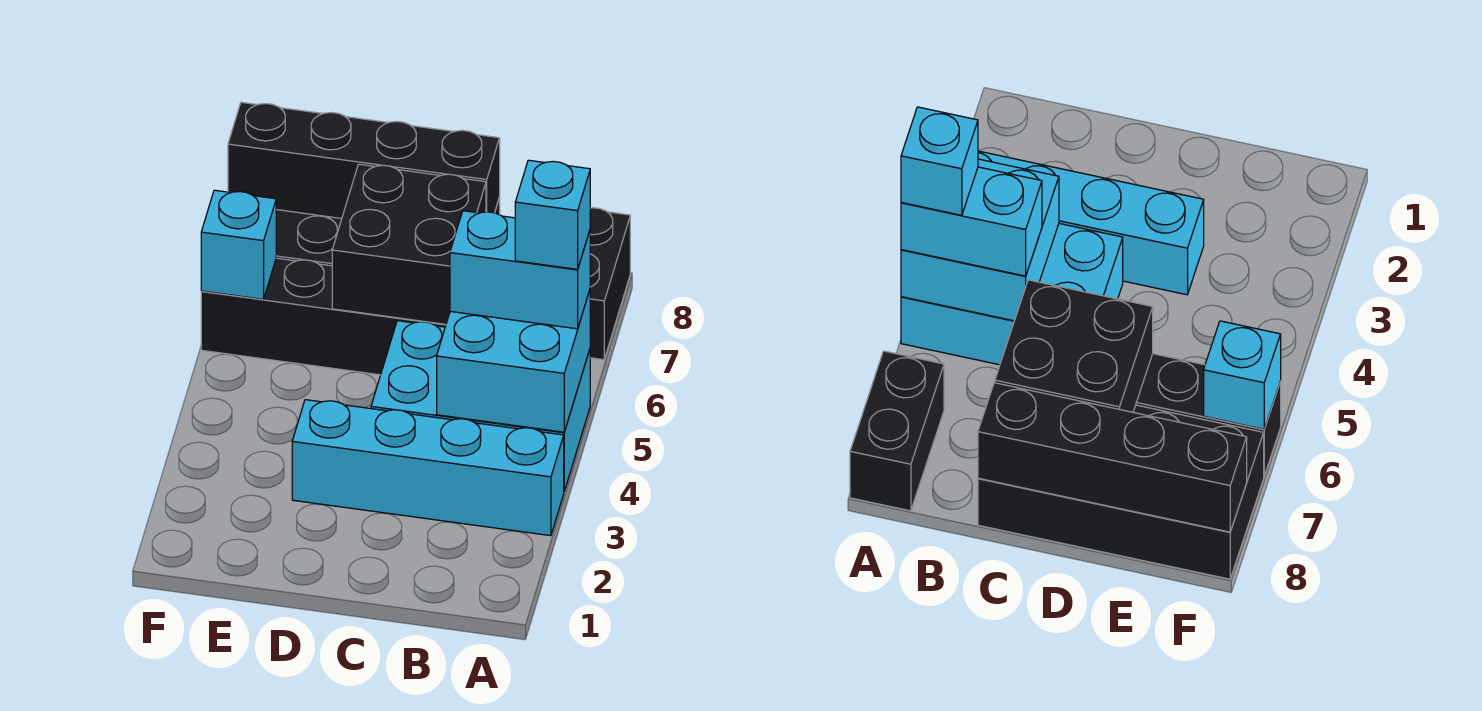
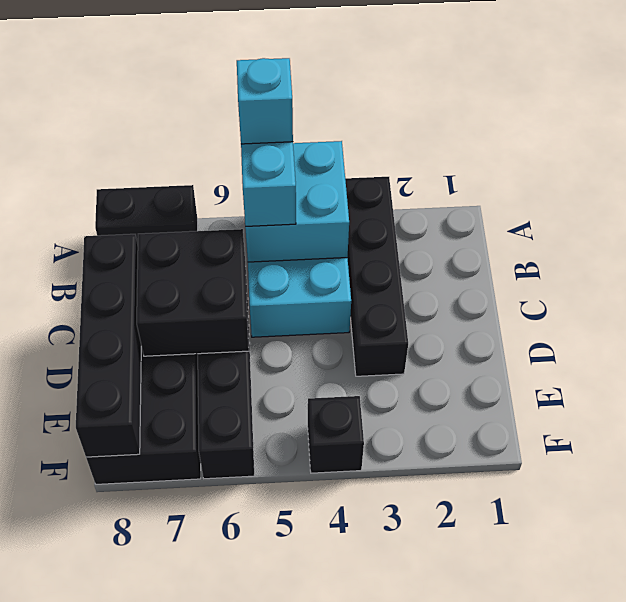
cyan brick A3:D3 level 1 -> black brick A3:D3 level 1
none -> black brick F4 level 1
cyan brick F6 level 2 -> none

